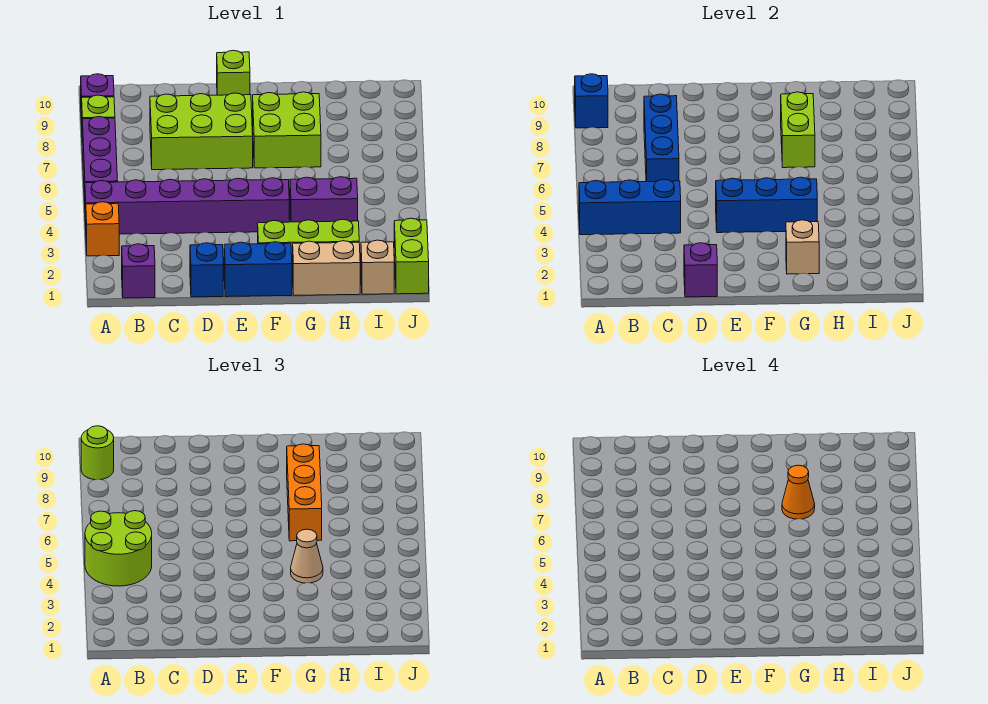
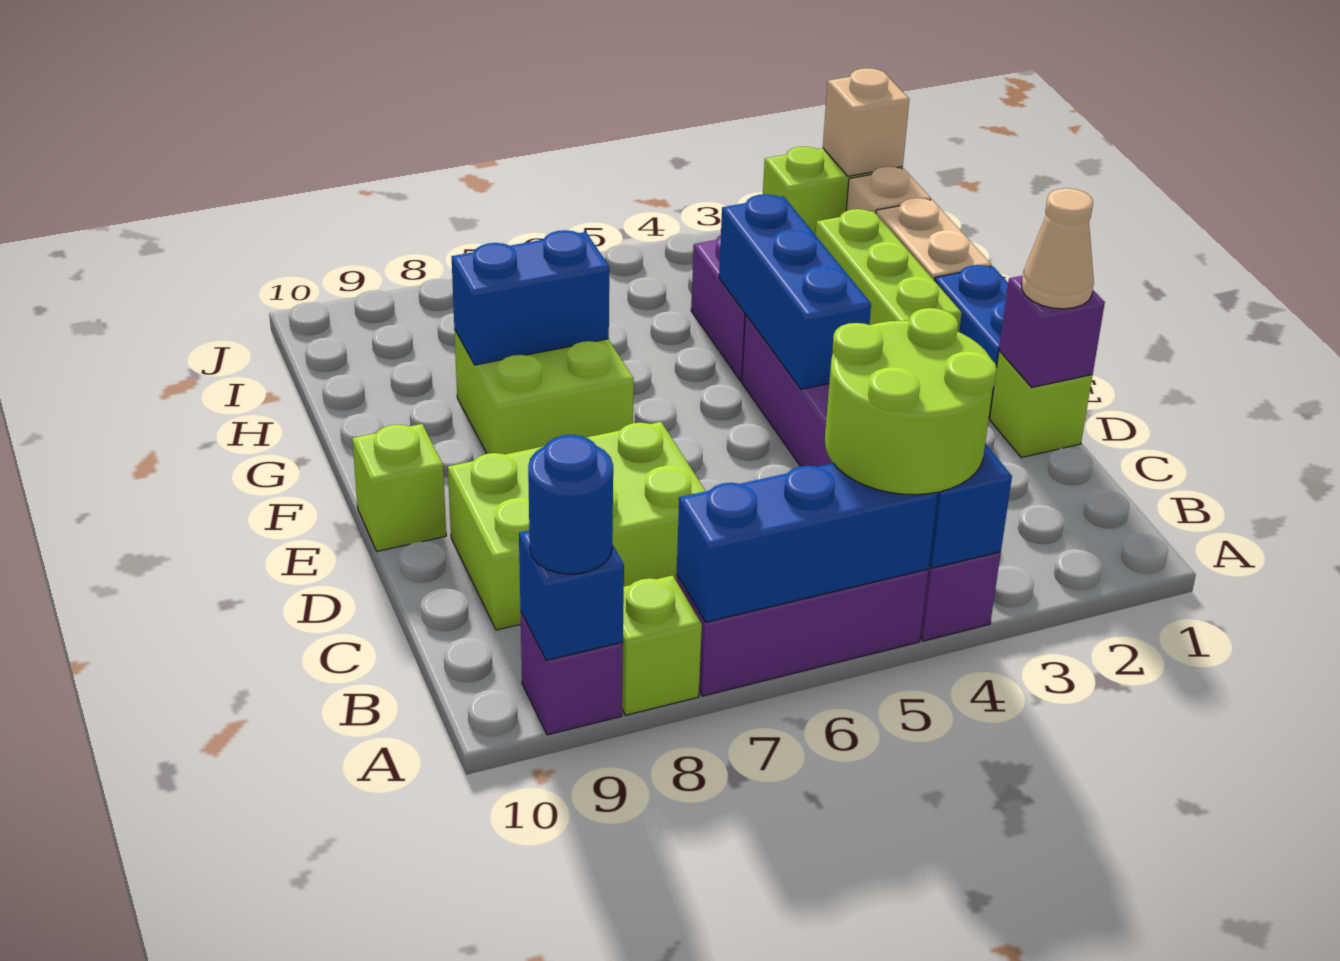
orange brick A3 level 1 -> none
lime round brick A9 level 3 -> blue round brick A9 level 3
purple brick B1 level 1 -> none
blue brick C6:C8 level 2 -> blue brick A5:A7 level 2
lime brick C7:E8 level 1 -> lime brick C7:D9 level 1
blue brick D1 level 1 -> lime brick D1 level 1
tan brick G2 level 2 -> tan brick J1 level 2
tan cone G4 level 3 -> tan cone D1 level 3
orange brick G6:G8 level 3 -> none
lime brick G7:G8 level 2 -> blue brick G7:G8 level 2
orange cone G7 level 4 -> none

